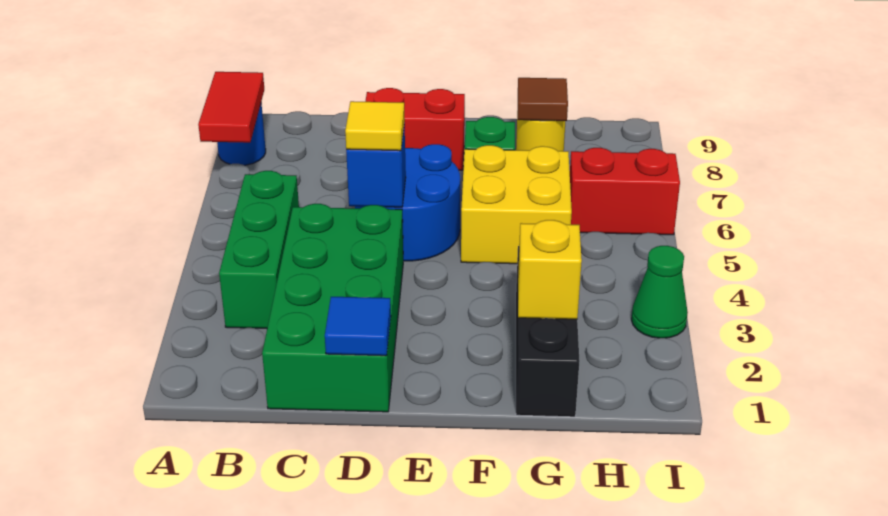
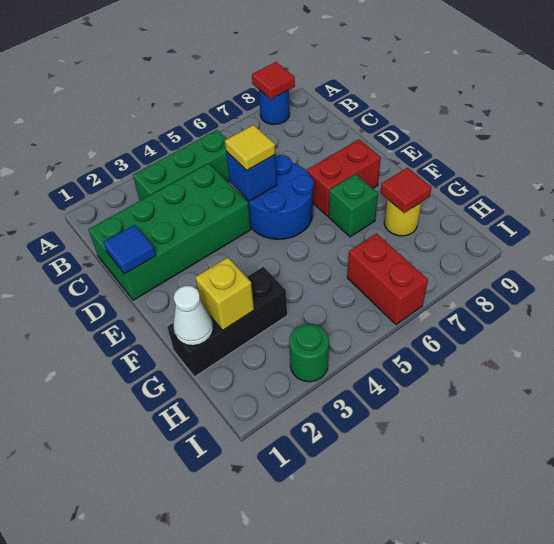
red tile A7:A8 level 2 -> red tile A8 level 2
red brick D8:E8 level 1 -> red brick E7:E8 level 1
yellow brick F5:G6 level 1 -> none
none -> white cone G1 level 2
brown tile G8 level 2 -> red tile G8 level 2
green cone I3 level 1 -> green round brick I3 level 1

